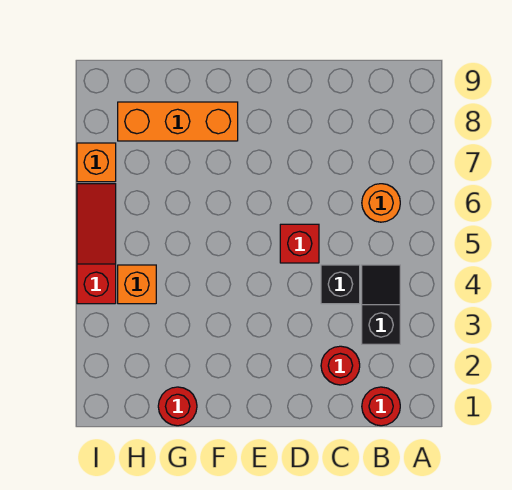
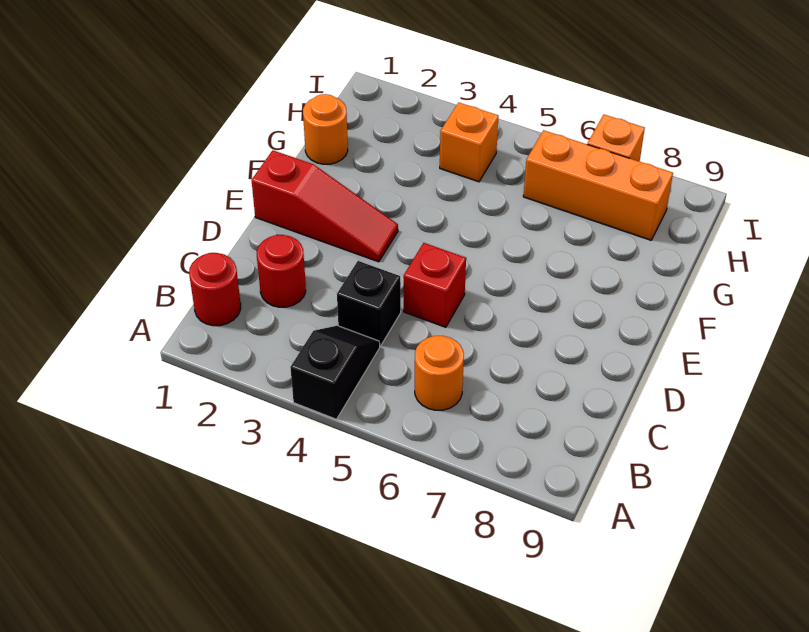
black slope B3:B4 level 1 top 3 -> black slope A4:B4 level 1 top A
orange brick F8:H8 level 1 -> orange brick H6:H8 level 1
red round brick G1 level 1 -> orange round brick G1 level 1
red slope I4:I6 level 1 top 4 -> red slope E1:E3 level 1 top 1

